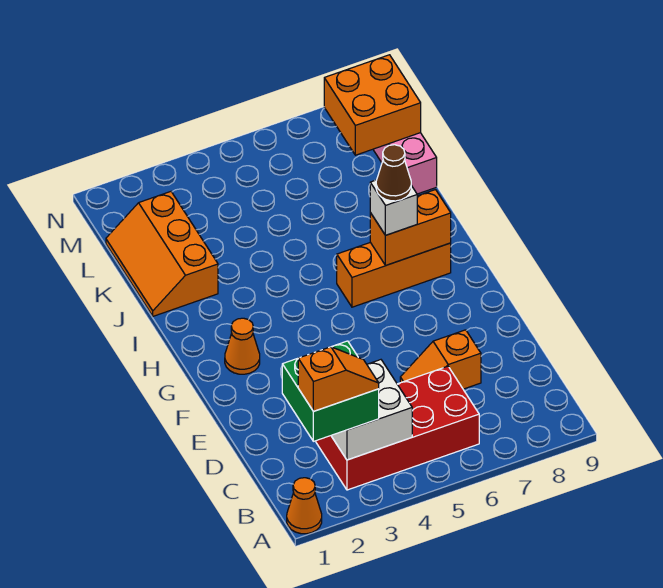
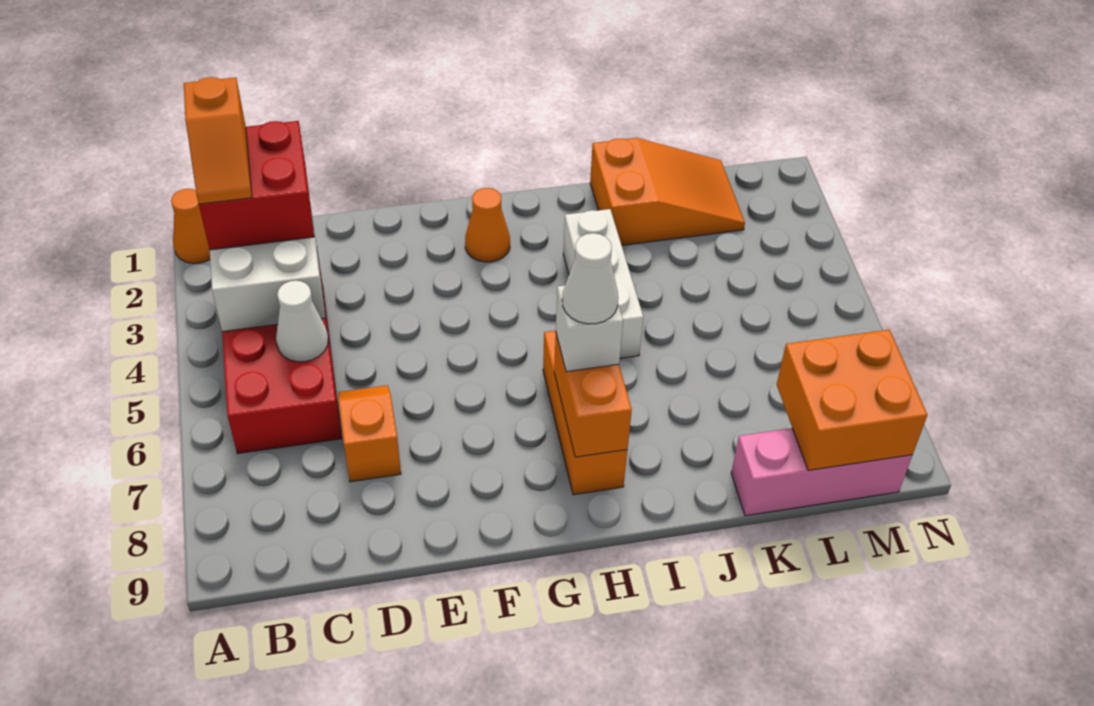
green brick B2:C3 level 3 -> red brick B2:C3 level 3
none -> white cone C5 level 2
brown cone H7 level 4 -> white cone H7 level 4
none -> white brick I3:I5 level 1
orange slope J1:L2 level 1 top 2 -> orange slope J1:L2 level 1 top J

